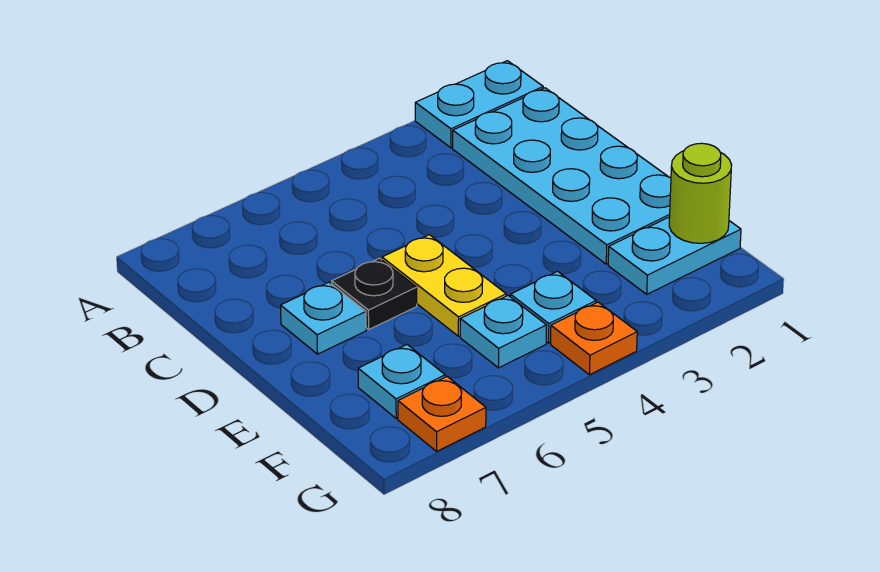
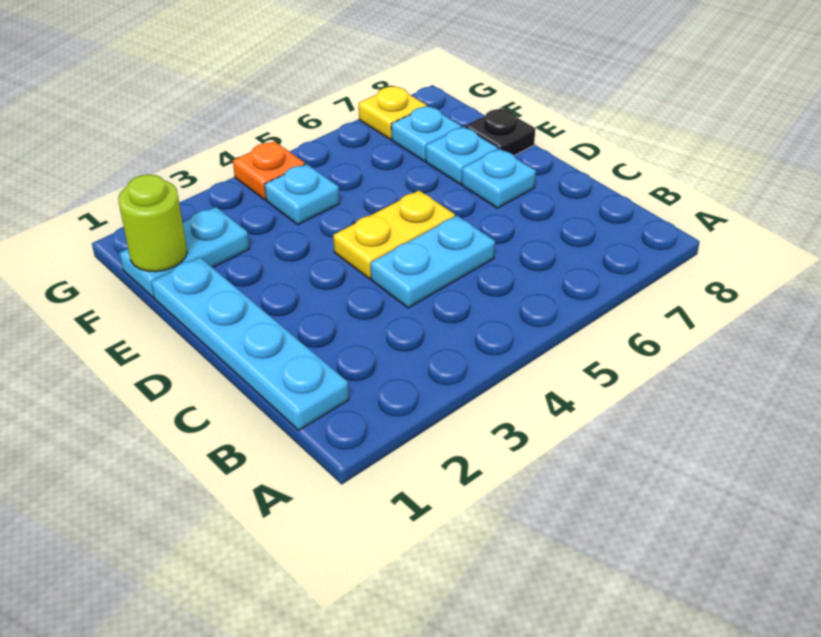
cyan plate A1:A2 level 1 -> cyan plate C4:C5 level 1
cyan plate B1:E2 level 1 -> cyan plate B1:E1 level 1
yellow plate D5:E5 level 1 -> yellow plate D4:D5 level 1
black plate D6 level 1 -> black plate E8 level 1
cyan plate F5 level 1 -> cyan plate E7 level 1
orange plate G7 level 1 -> yellow plate G7 level 1

